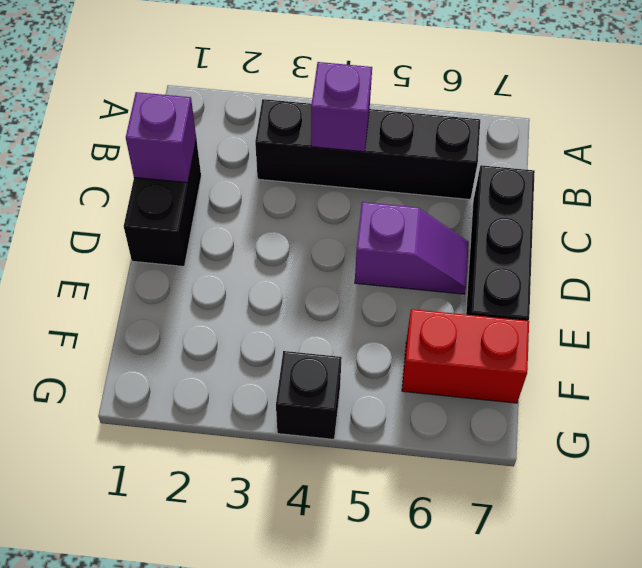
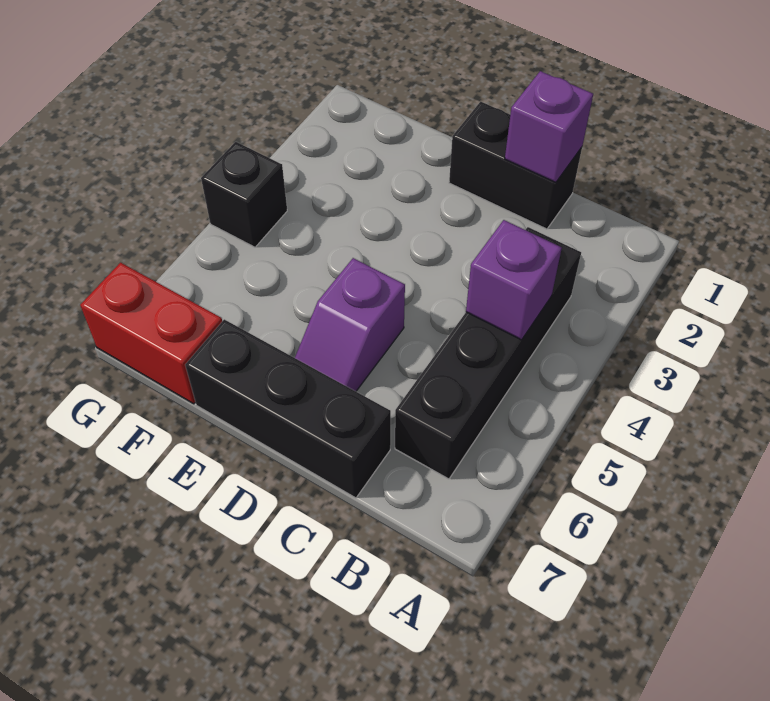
red brick F6:F7 level 1 -> red brick F7:G7 level 1

